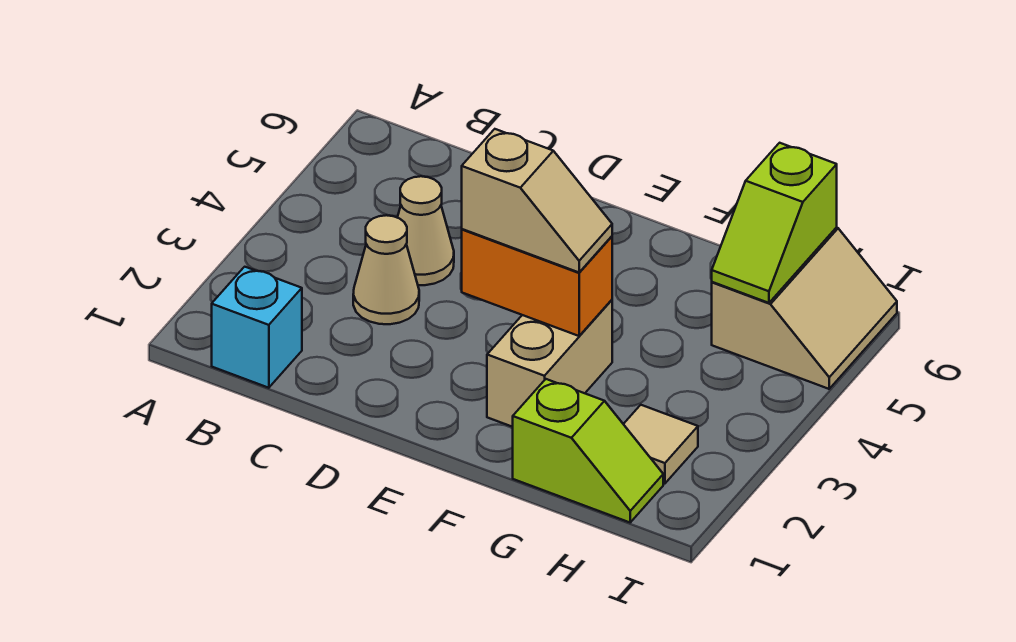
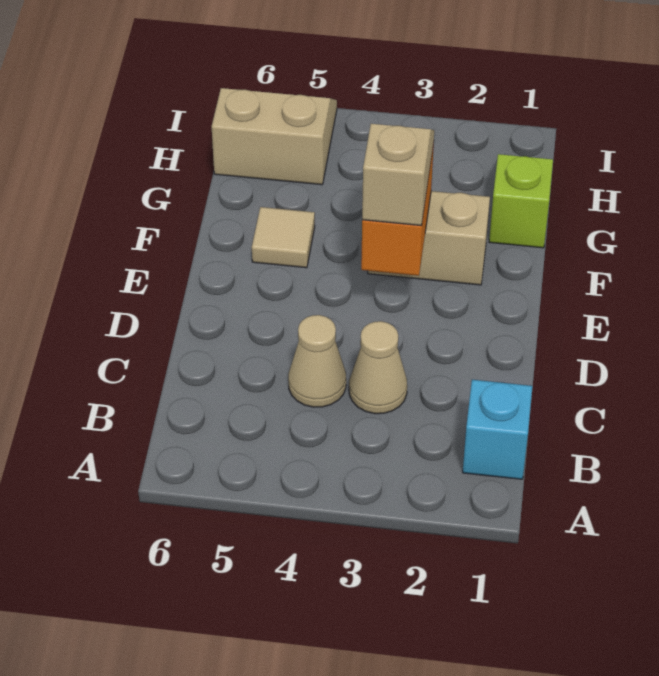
tan tile H2 level 1 -> tan tile F5 level 1
lime slope H5:H6 level 2 top 6 -> none

